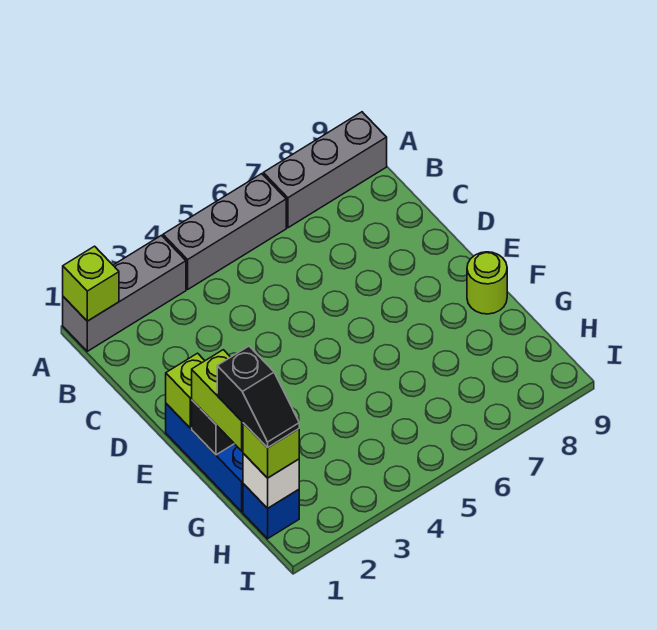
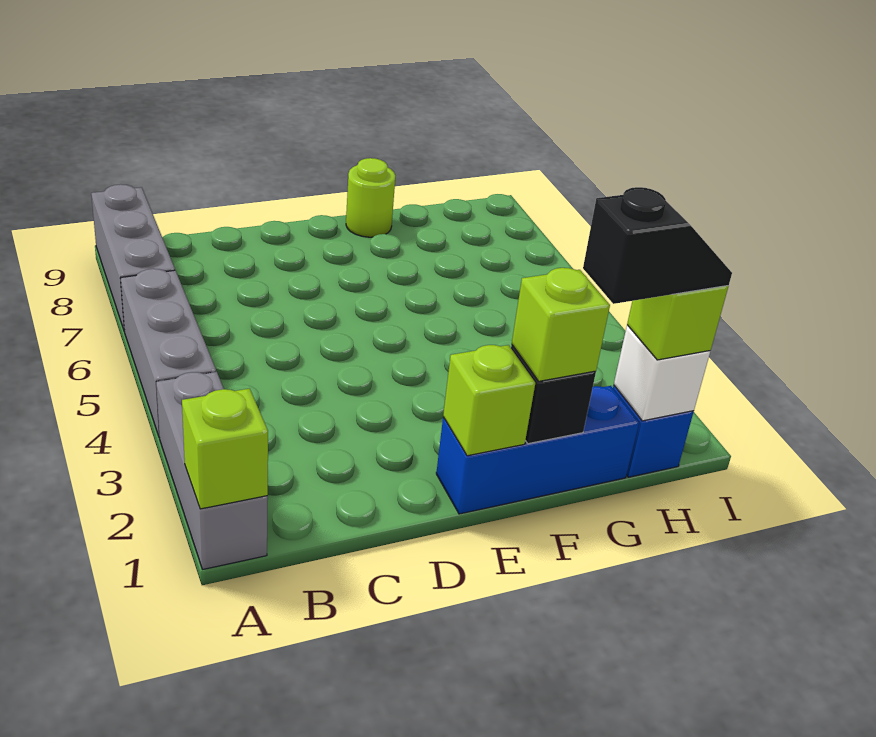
lime brick F1:G1 level 3 -> lime brick F1 level 3

